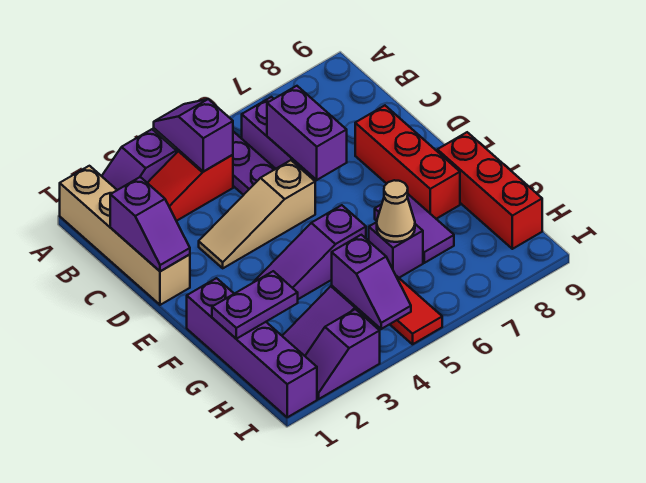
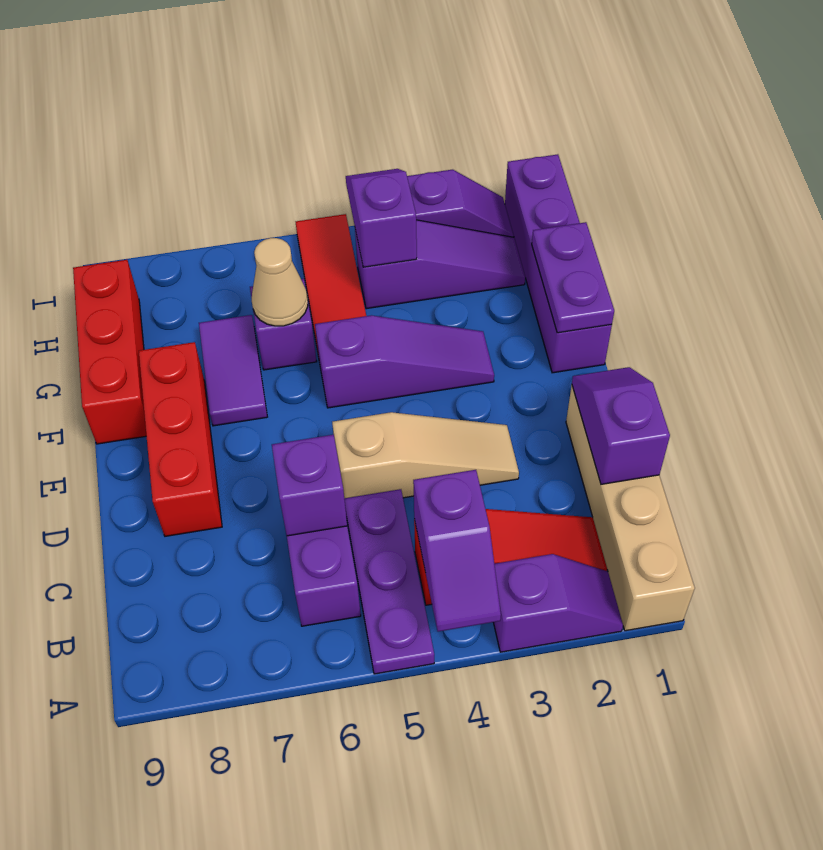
purple brick C6:D6 level 2 -> purple brick C6 level 2
purple plate G1:G2 level 2 -> purple plate F1:G1 level 2

